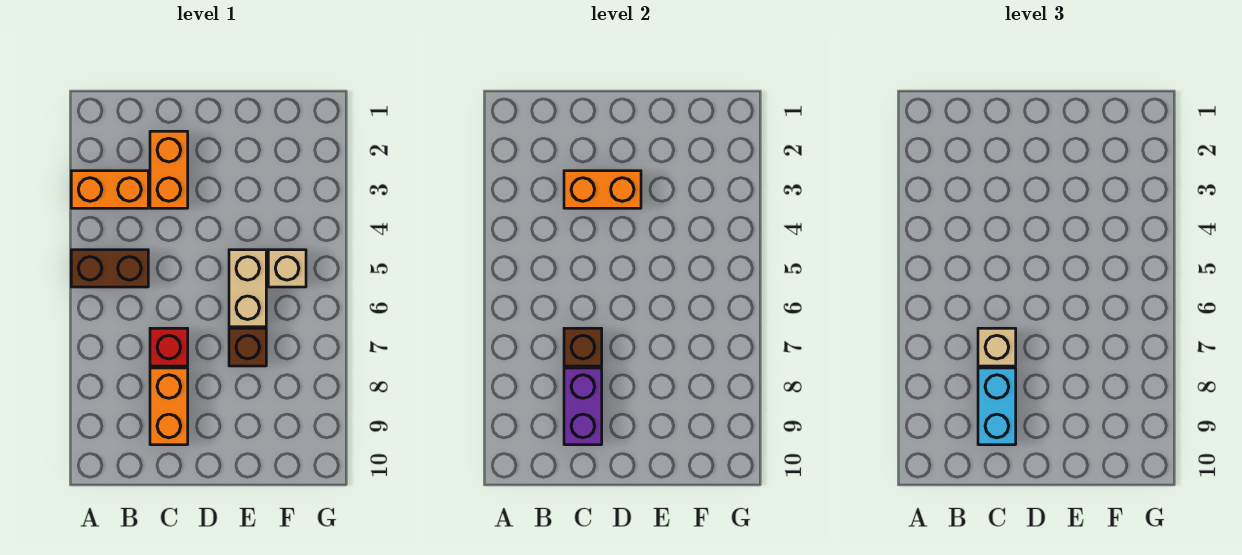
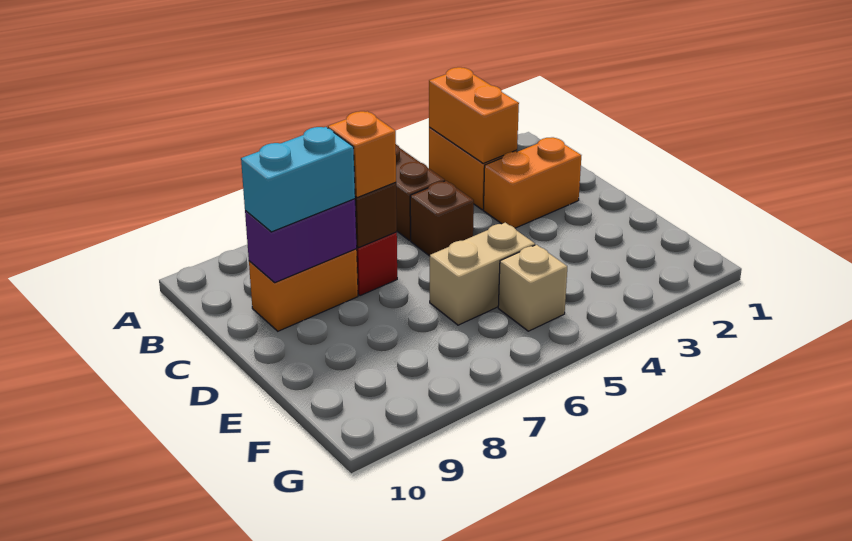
orange brick C3:D3 level 2 -> orange brick A3:B3 level 2
tan brick C7 level 3 -> orange brick C7 level 3
brown brick E7 level 1 -> brown brick C5 level 1

